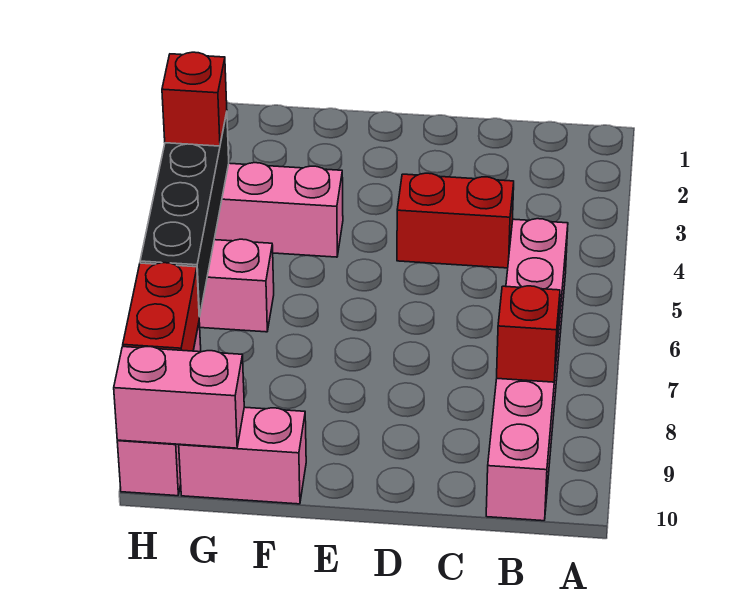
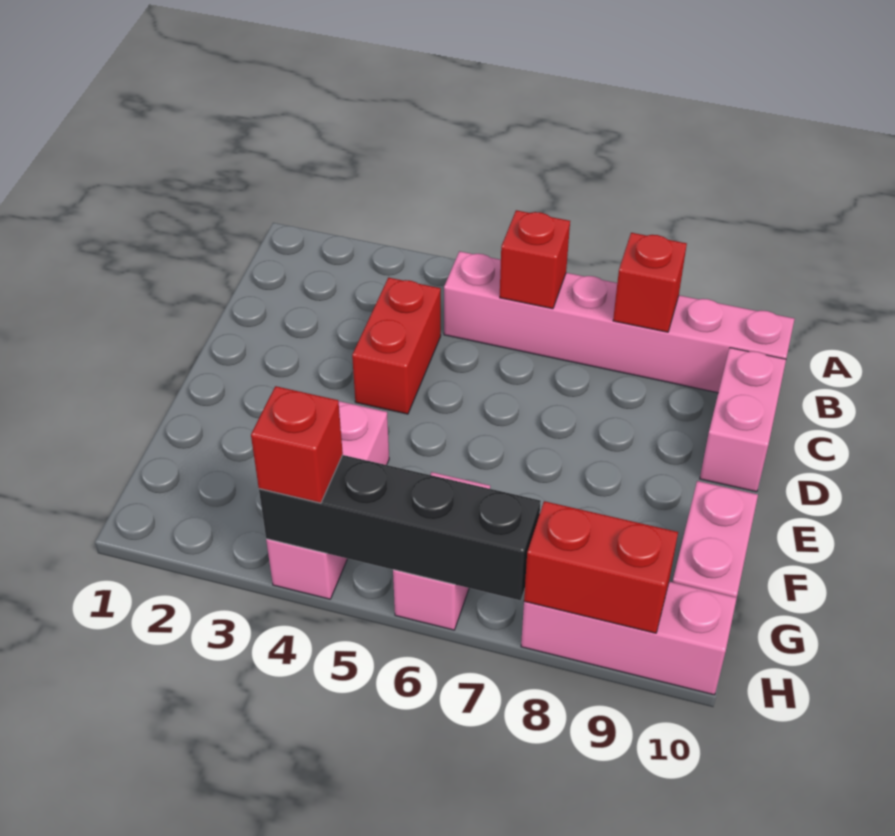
none -> red brick B6 level 2
pink brick G10:H10 level 2 -> pink brick C10:D10 level 1

